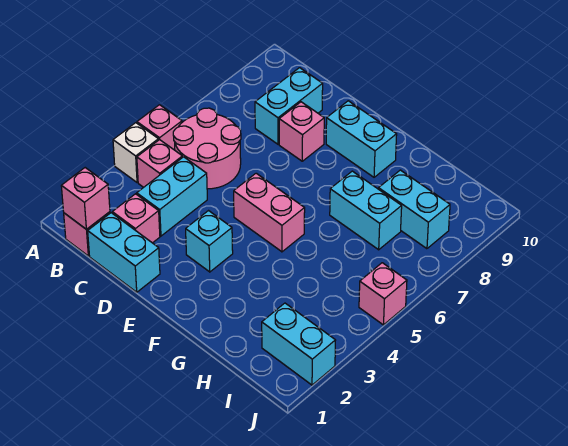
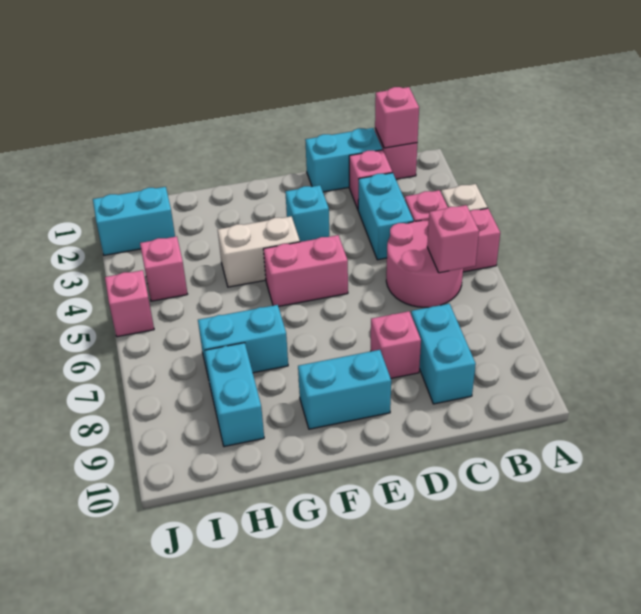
none -> pink brick B6 level 2
none -> white brick F4:G4 level 1
cyan brick H8:I8 level 1 -> cyan brick H8:H9 level 1
none -> pink brick I4 level 1

